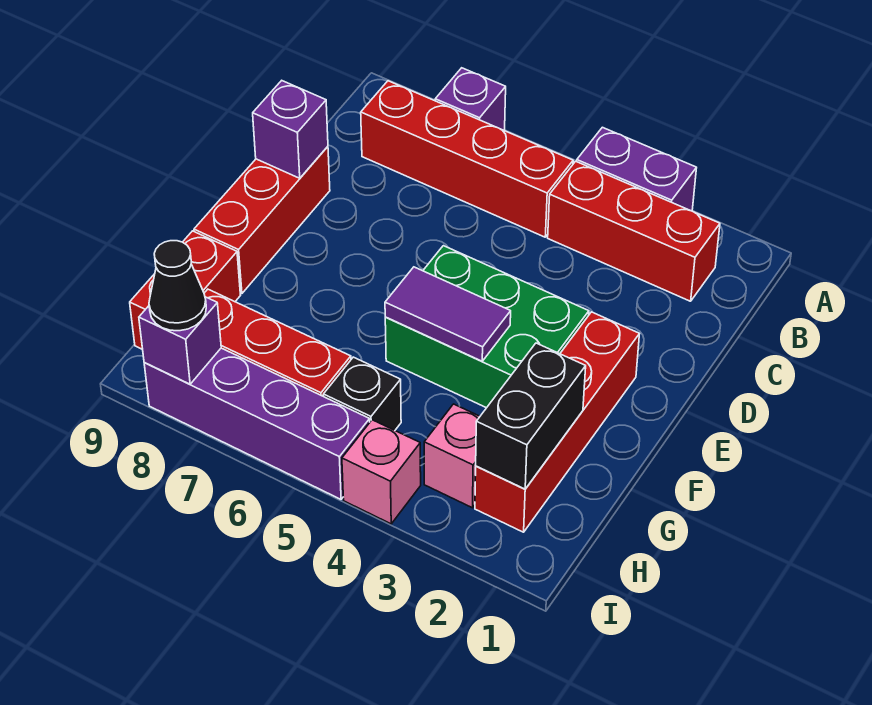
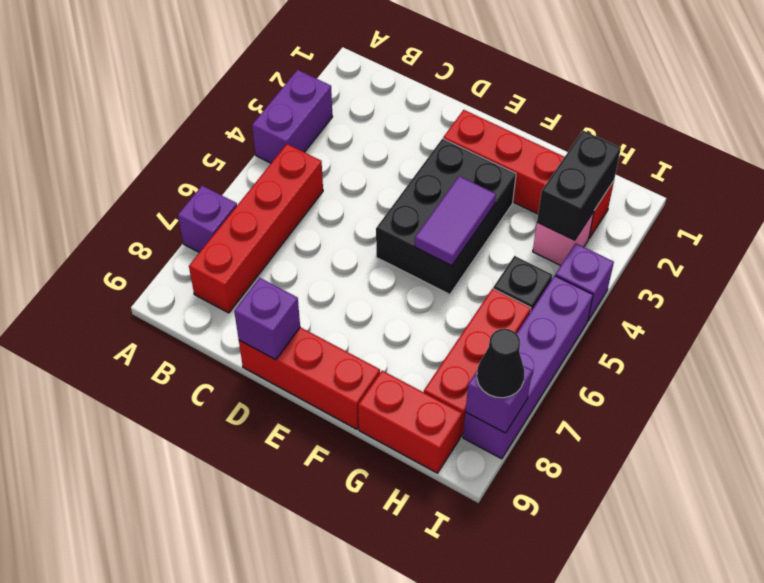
red brick B2:B4 level 1 -> none
green brick E3:F5 level 1 -> black brick E3:F5 level 1
black brick G2:H2 level 2 -> black brick H2:H3 level 2
pink brick I4 level 1 -> purple brick I4 level 1

